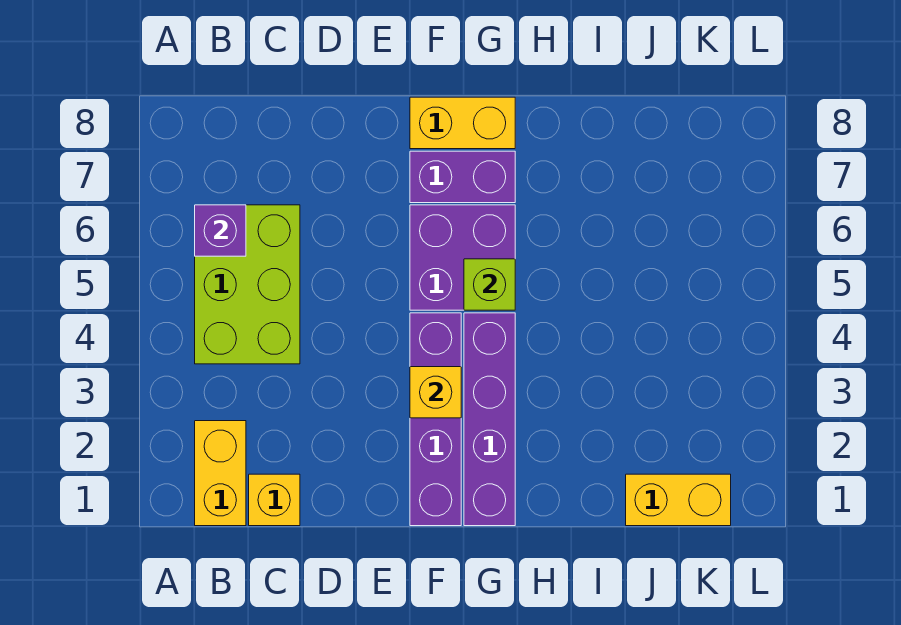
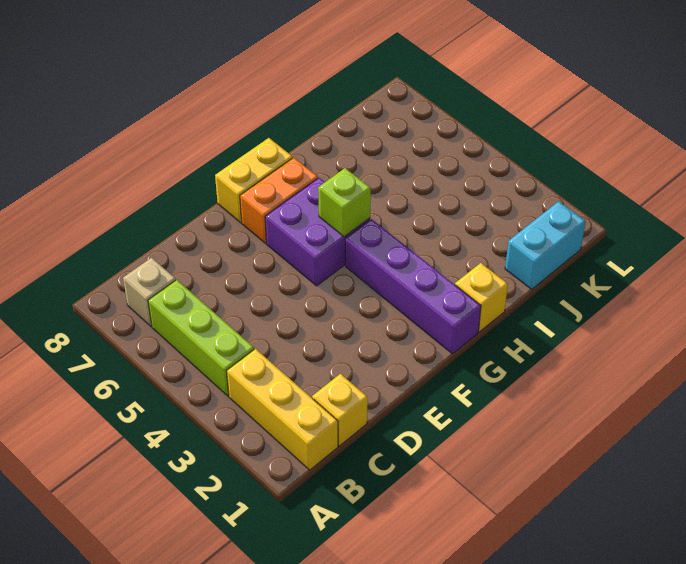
yellow brick B1:B2 level 1 -> yellow brick B1:B3 level 1
lime brick B4:C6 level 1 -> lime brick B4:B6 level 1
purple brick B6 level 2 -> none
none -> tan brick B7 level 1
purple brick F1:F4 level 1 -> none
yellow brick F3 level 2 -> yellow brick H1 level 1
purple brick F7:G7 level 1 -> orange brick F7:G7 level 1
yellow brick J1:K1 level 1 -> cyan brick J1:K1 level 1

